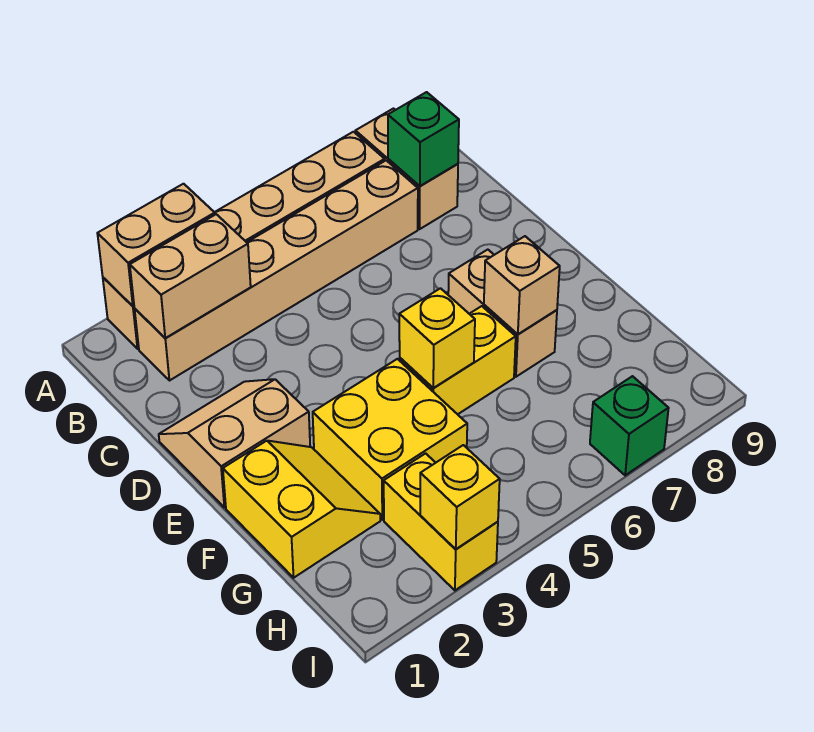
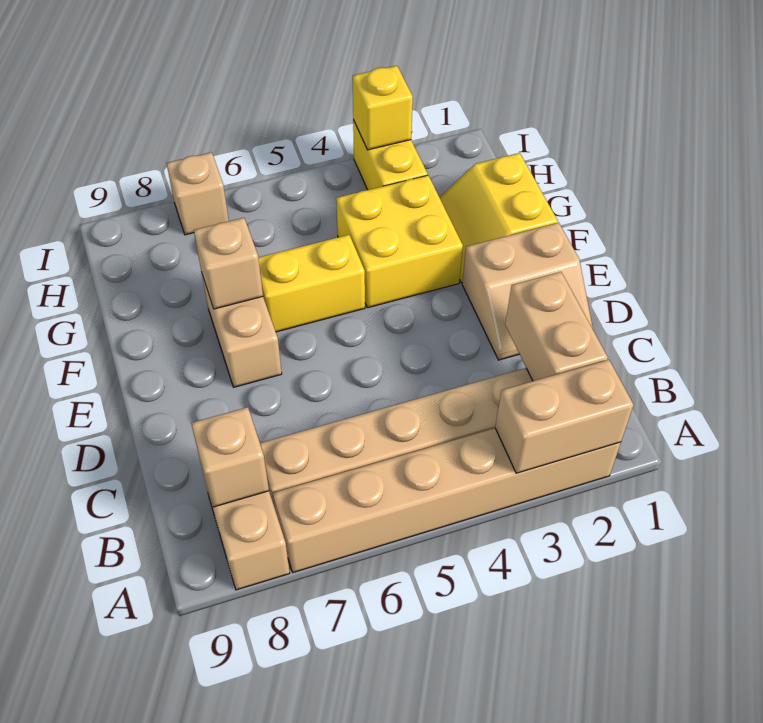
tan brick B2:B3 level 2 -> tan brick B2:C2 level 2
green brick B8 level 2 -> tan brick B8 level 2
yellow brick F5 level 2 -> none
green brick I7 level 1 -> tan brick I7 level 1

